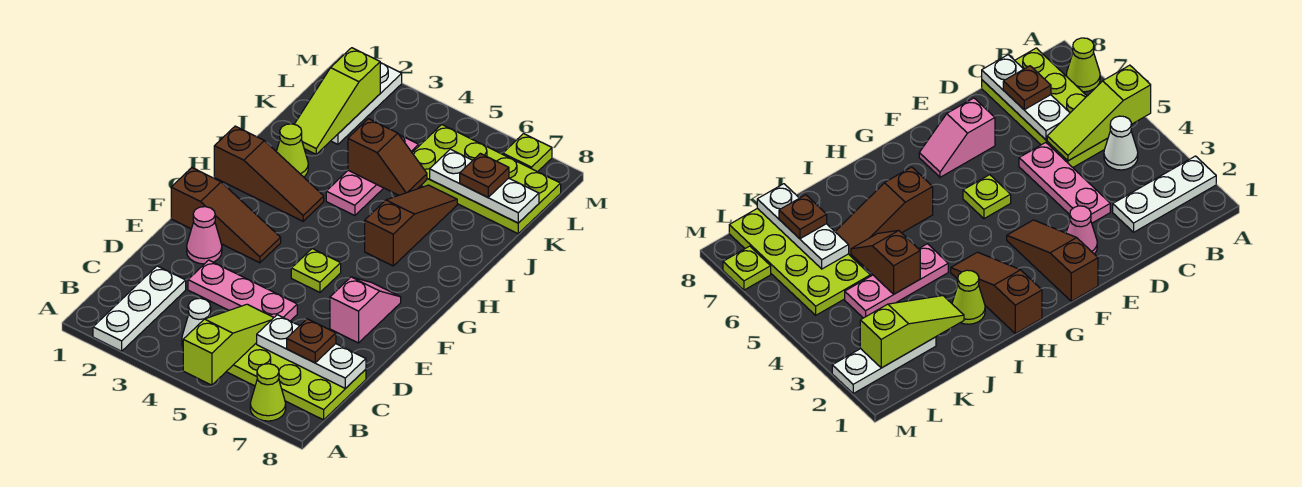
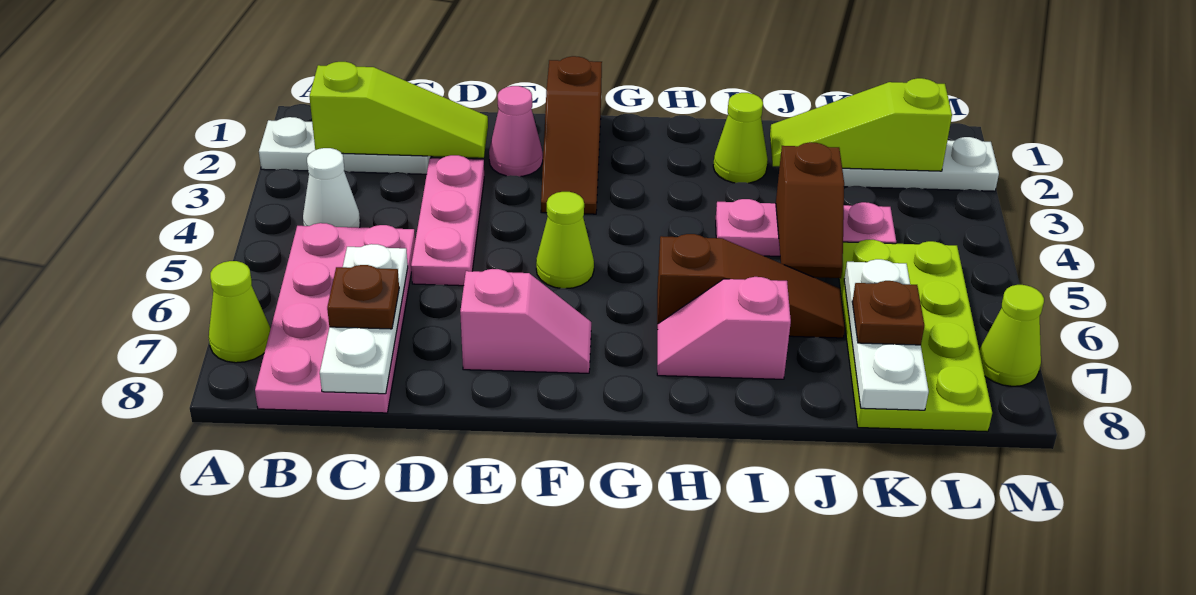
lime slope A5:C5 level 2 top A -> lime slope B2:D2 level 2 top B
lime plate B5:C8 level 1 -> pink plate B5:C8 level 1
lime plate F5 level 1 -> lime cone F5 level 1
brown slope H1:H3 level 1 top 1 -> none
none -> pink slope H7:I7 level 1 top I
lime plate M7 level 1 -> lime cone M7 level 1

